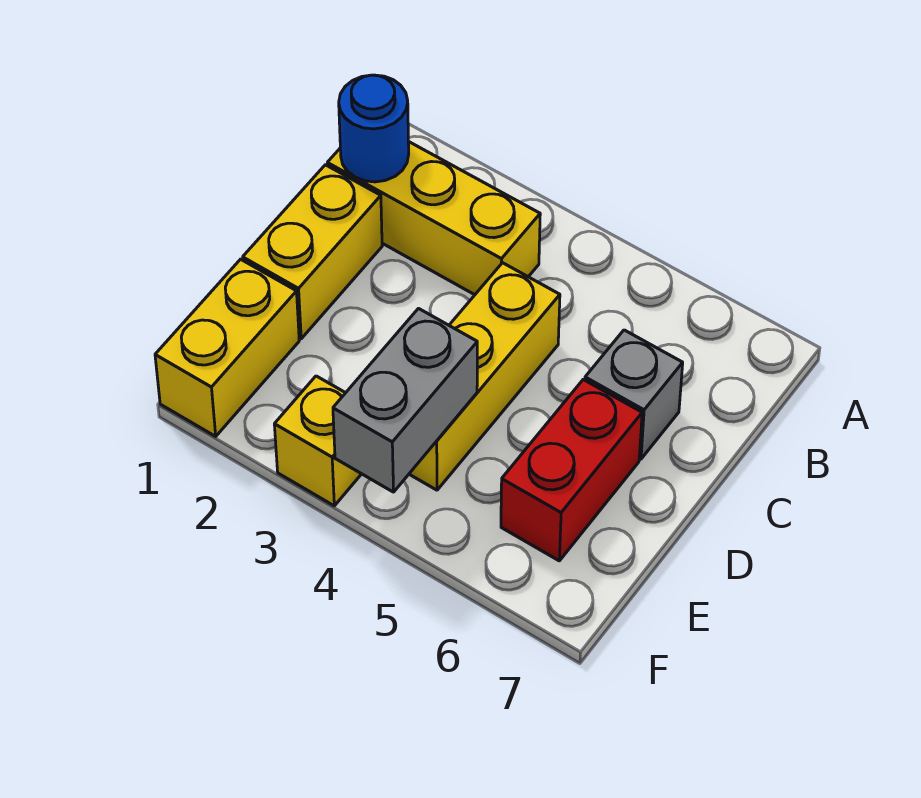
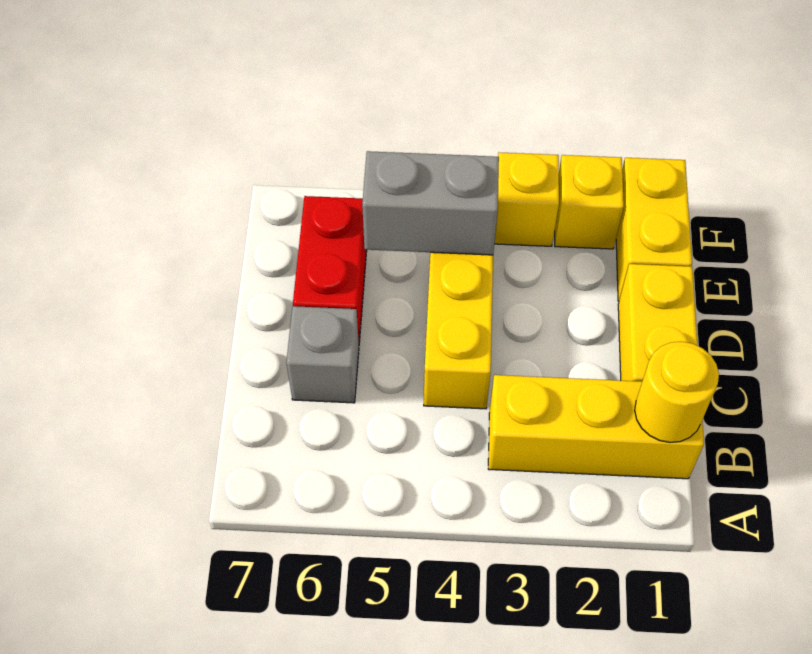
blue round brick B1 level 2 -> yellow round brick B1 level 2
grey brick E4:F4 level 2 -> grey brick E4:E5 level 2
none -> yellow brick F2 level 1

